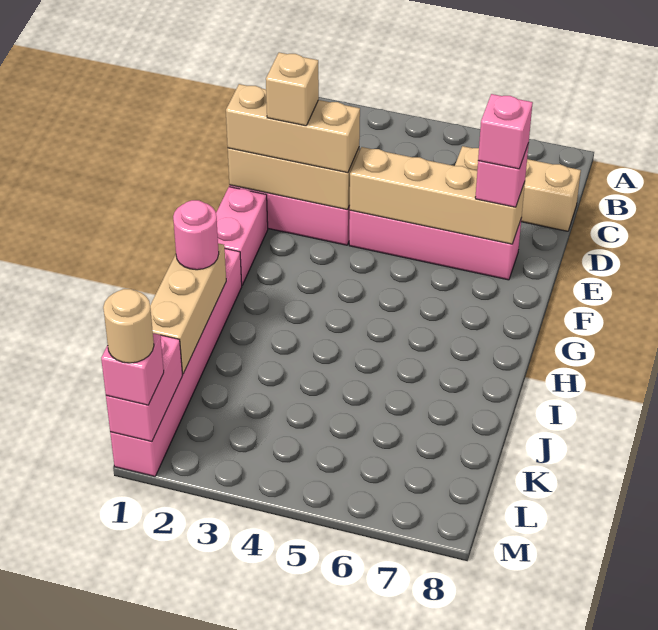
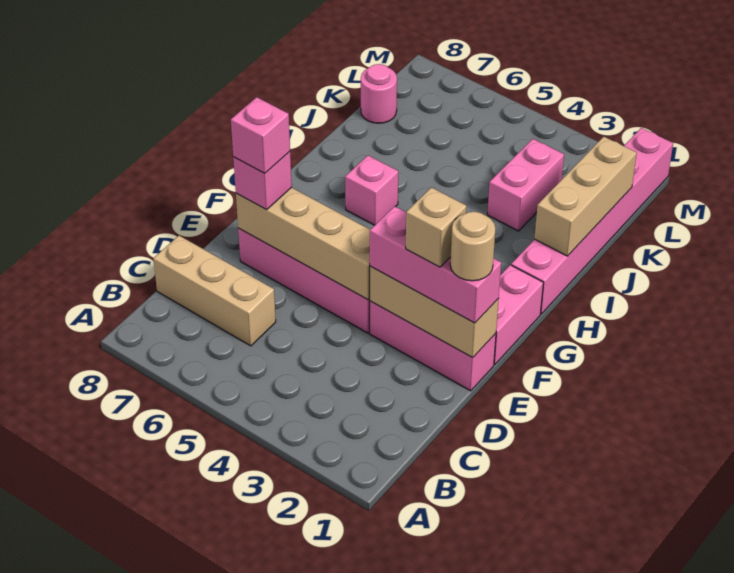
tan brick E1:E3 level 3 -> pink brick E1:E3 level 3
pink round brick I1 level 3 -> pink round brick K8 level 1
pink brick L1:M1 level 2 -> pink brick J3:K3 level 1
pink brick M1 level 3 -> pink brick H6 level 1
tan round brick M1 level 4 -> tan round brick E1 level 4

